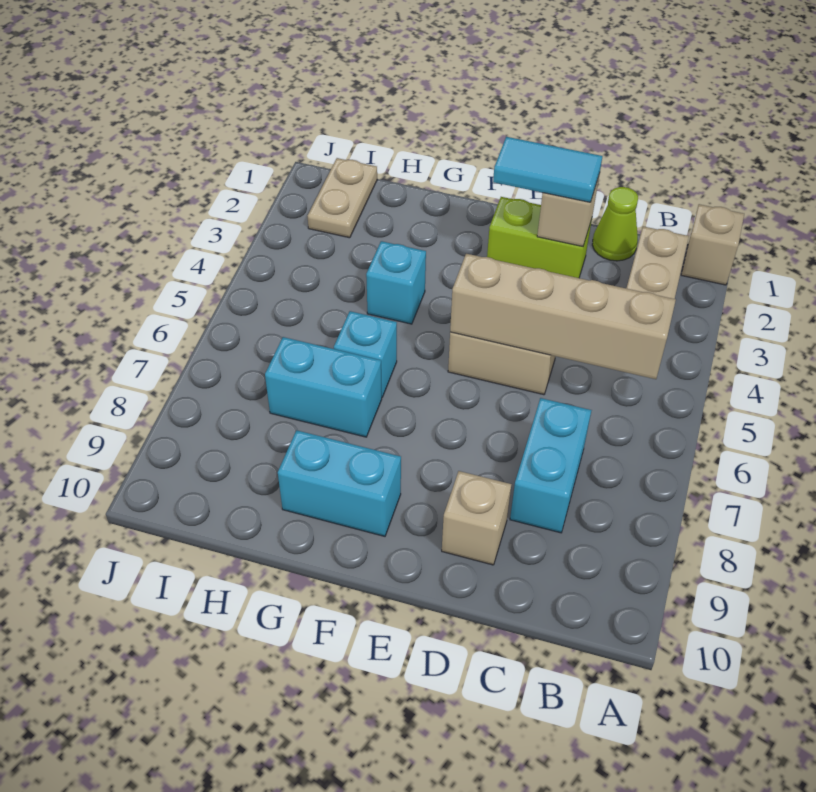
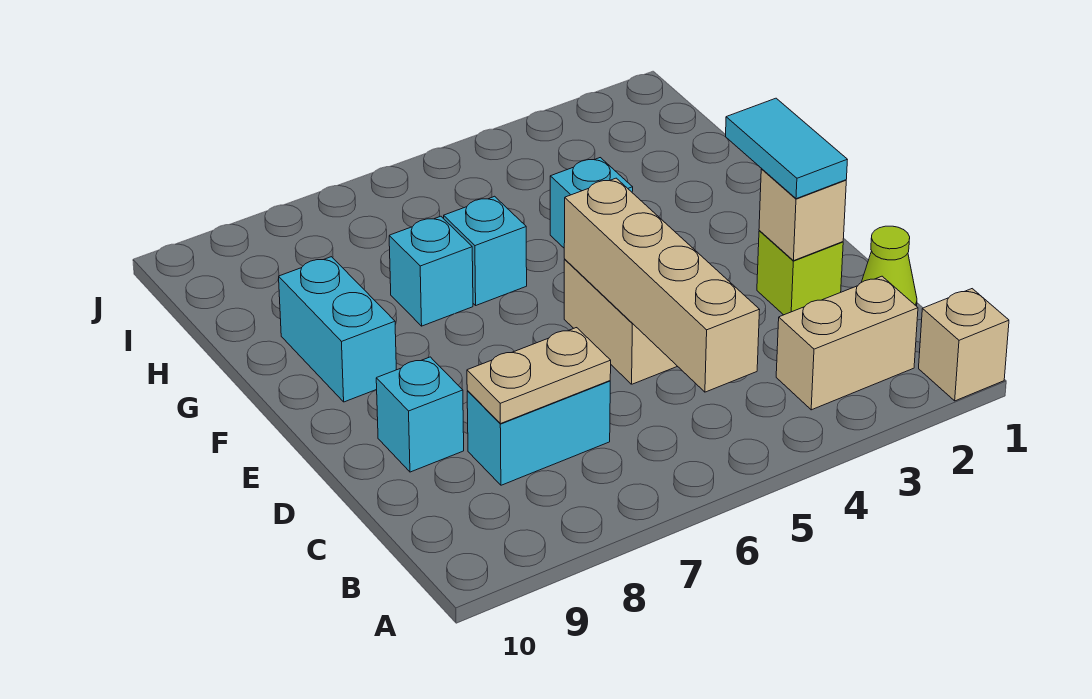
lime brick D2:E2 level 1 -> lime brick D2 level 1
tan brick D9 level 1 -> cyan brick D9 level 1
cyan brick G7:H7 level 1 -> cyan brick G7 level 1
tan plate I1:I2 level 1 -> tan plate C7:C8 level 2

